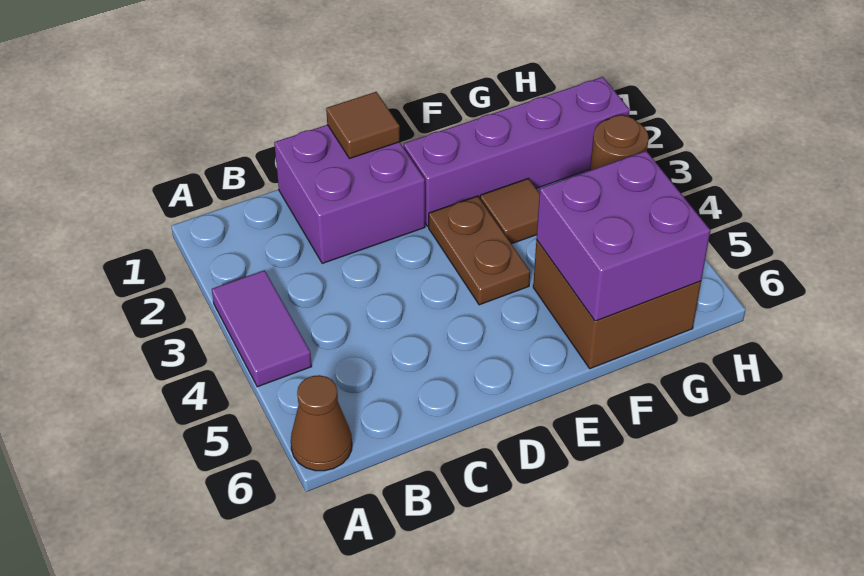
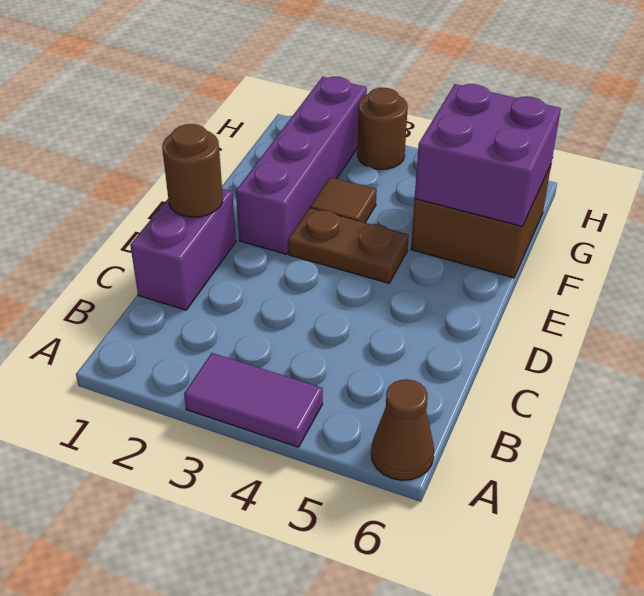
purple brick C1:D2 level 1 -> purple brick C1:D1 level 1
brown tile D1 level 2 -> brown round brick D1 level 2

